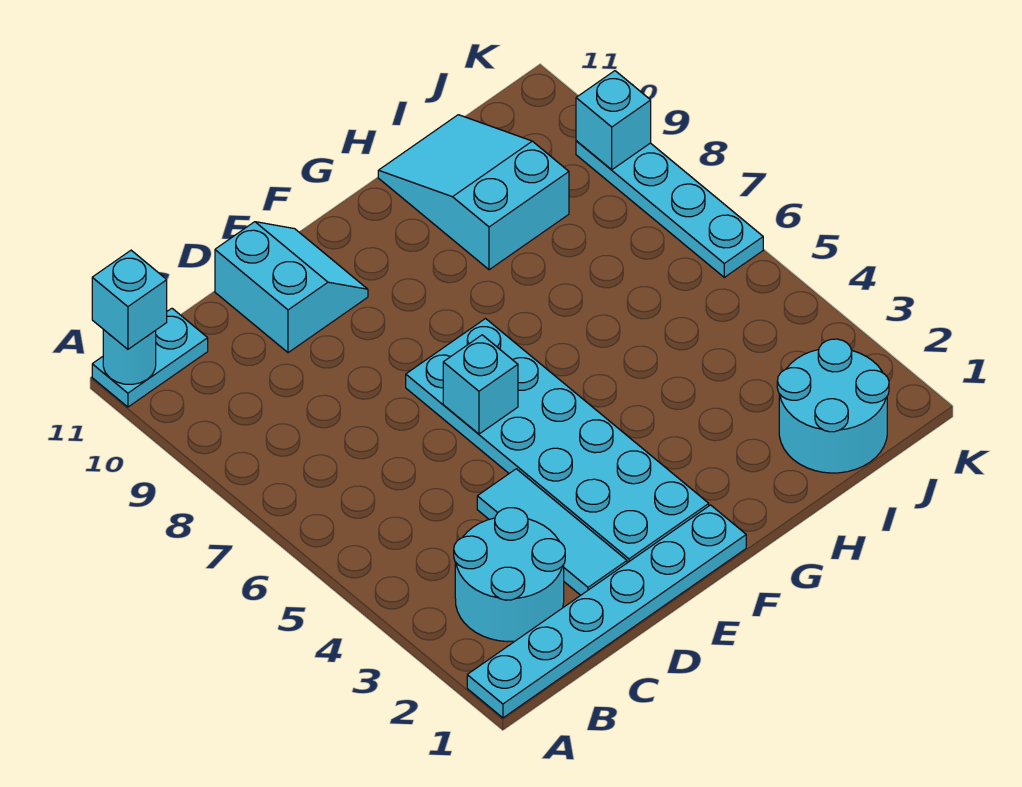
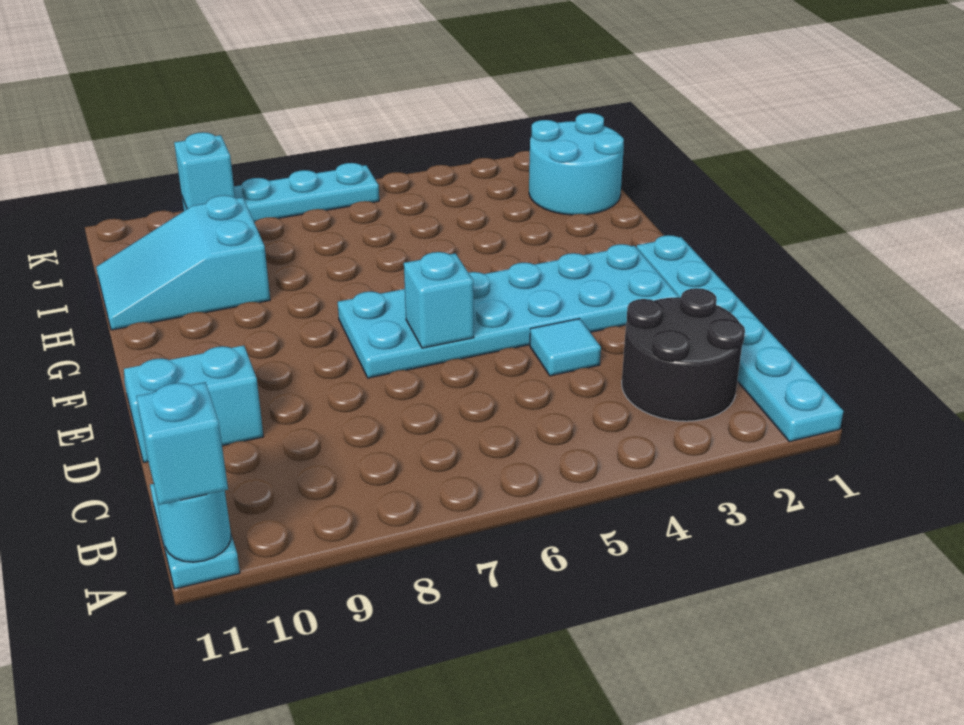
cyan round brick B2:C3 level 1 -> black round brick B2:C3 level 1
cyan tile D2:D4 level 1 -> cyan tile D4 level 1

